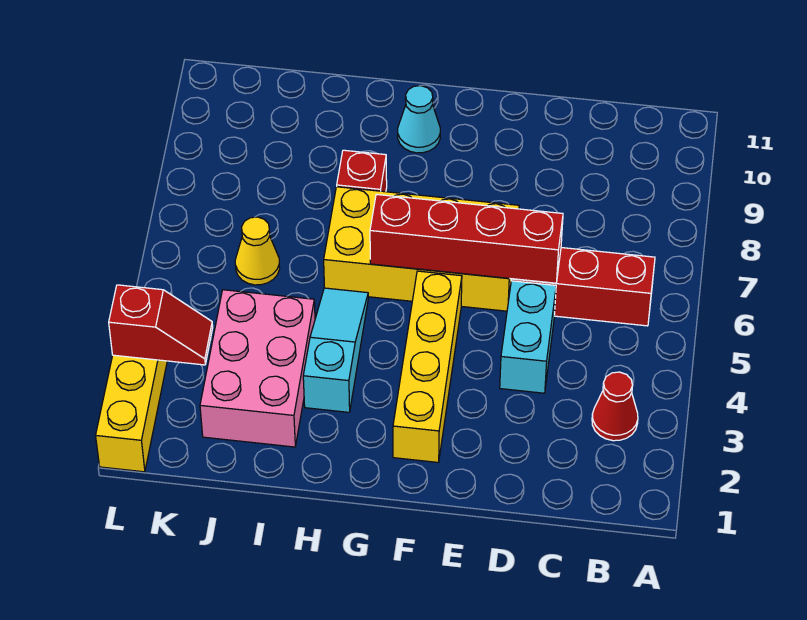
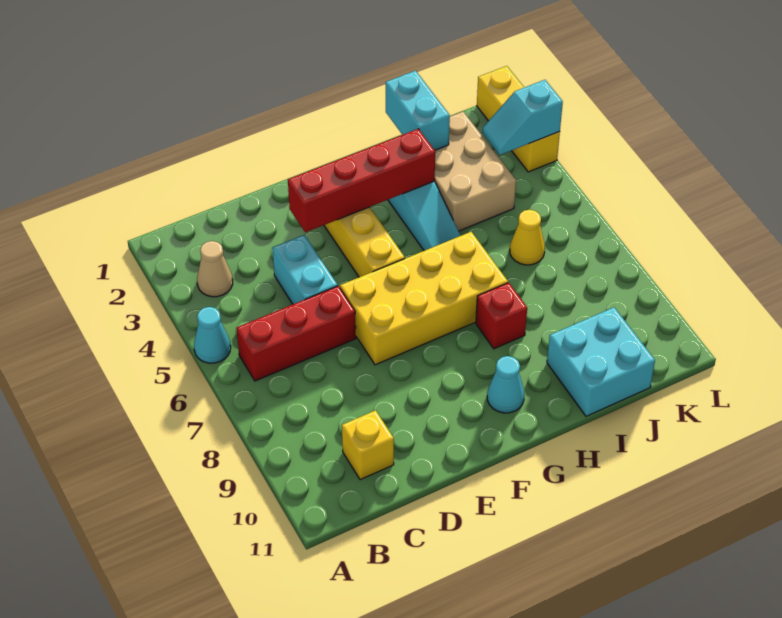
none -> cyan cone A5 level 1
red cone B3 level 1 -> tan cone B3 level 1
none -> yellow brick C10 level 1
red brick D6:G6 level 2 -> red brick E3:H3 level 2
none -> cyan brick I1:I2 level 2
pink brick I2:J4 level 1 -> tan brick I2:J4 level 1
none -> cyan brick I10:J11 level 1
red slope K3:L3 level 2 top L -> cyan slope K3:L3 level 2 top L

